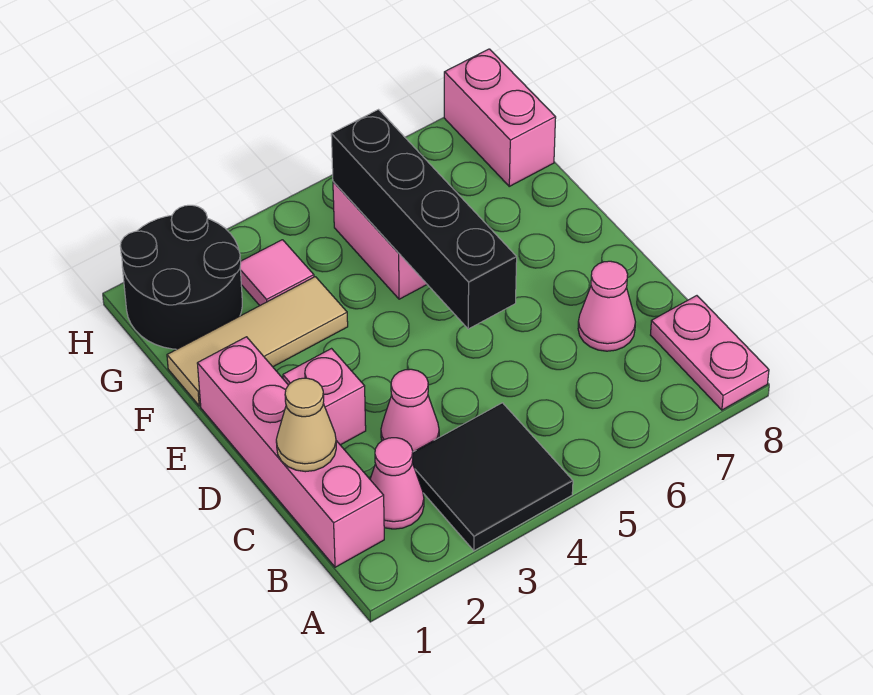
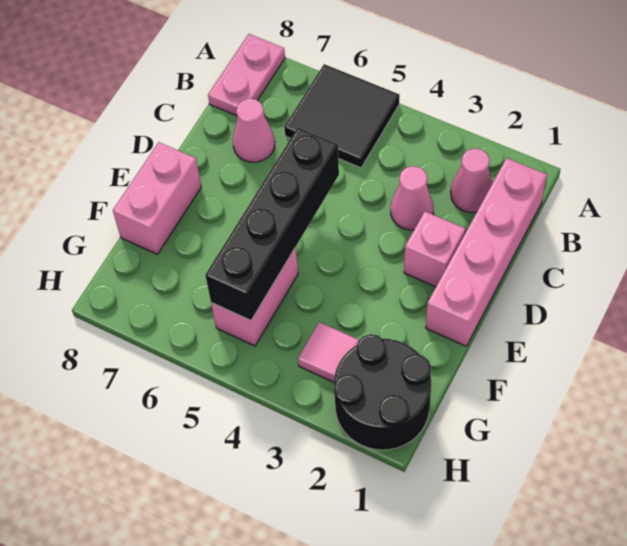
black tile A3:B4 level 1 -> black tile A5:B6 level 1
tan cone C1 level 2 -> none
tan tile F1:F3 level 1 -> none
pink brick G8:H8 level 1 -> pink brick E8:F8 level 1

